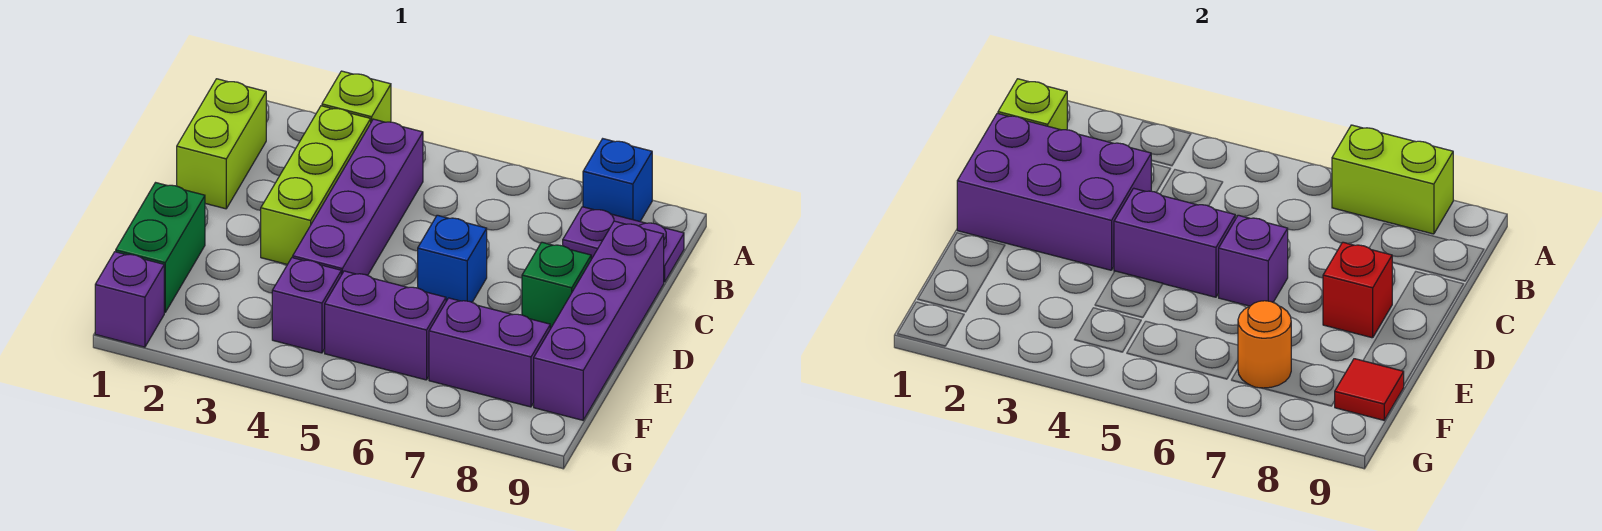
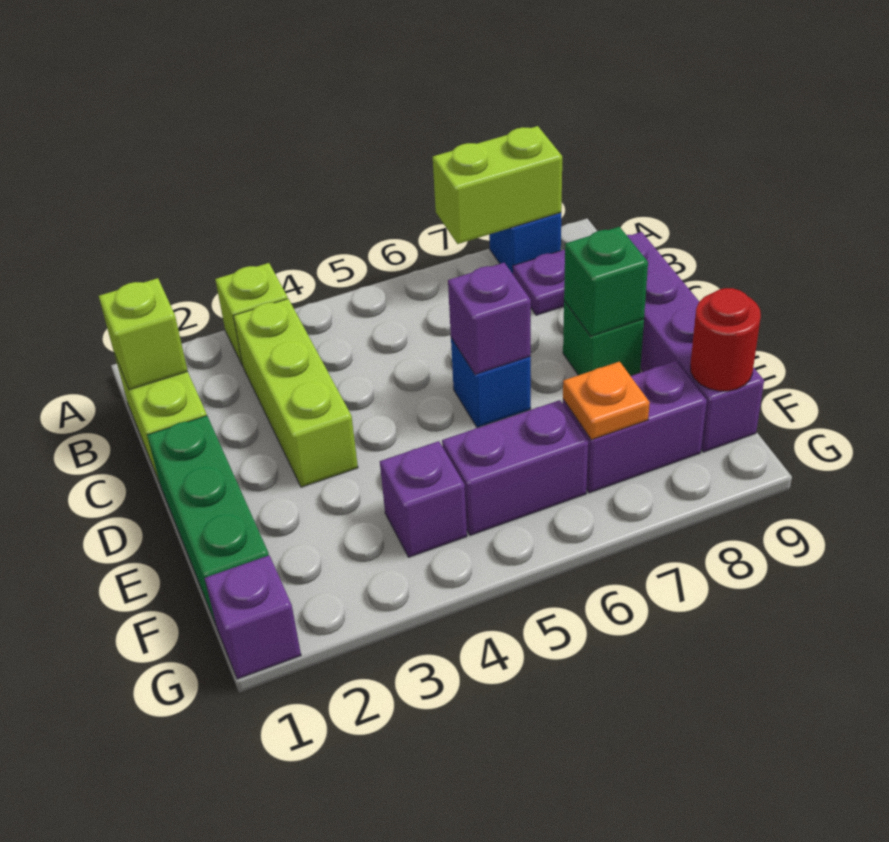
purple brick B4:E4 level 1 -> none
purple brick C1:D3 level 2 -> none
purple brick D4:D5 level 2 -> none
red brick D8 level 2 -> green brick D8 level 2
green brick E1:F1 level 1 -> green brick D1:F1 level 1
orange round brick F7 level 2 -> orange plate F7 level 2
red tile F9 level 2 -> red round brick F9 level 2

